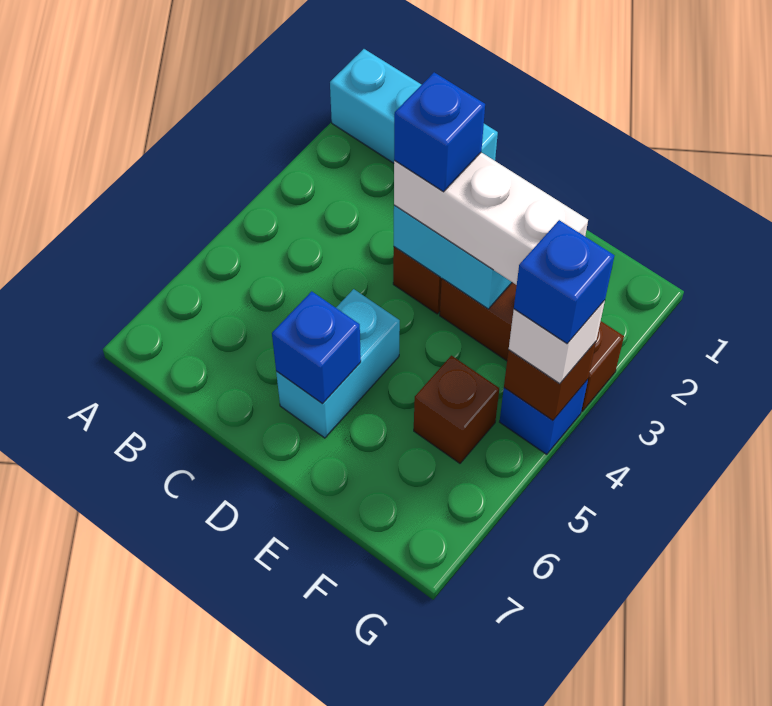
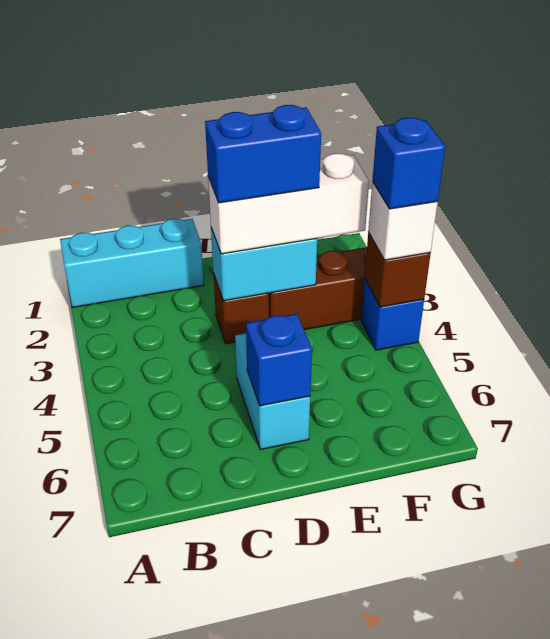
blue brick D3 level 4 -> blue brick D3:E3 level 4
brown brick F5 level 1 -> none

